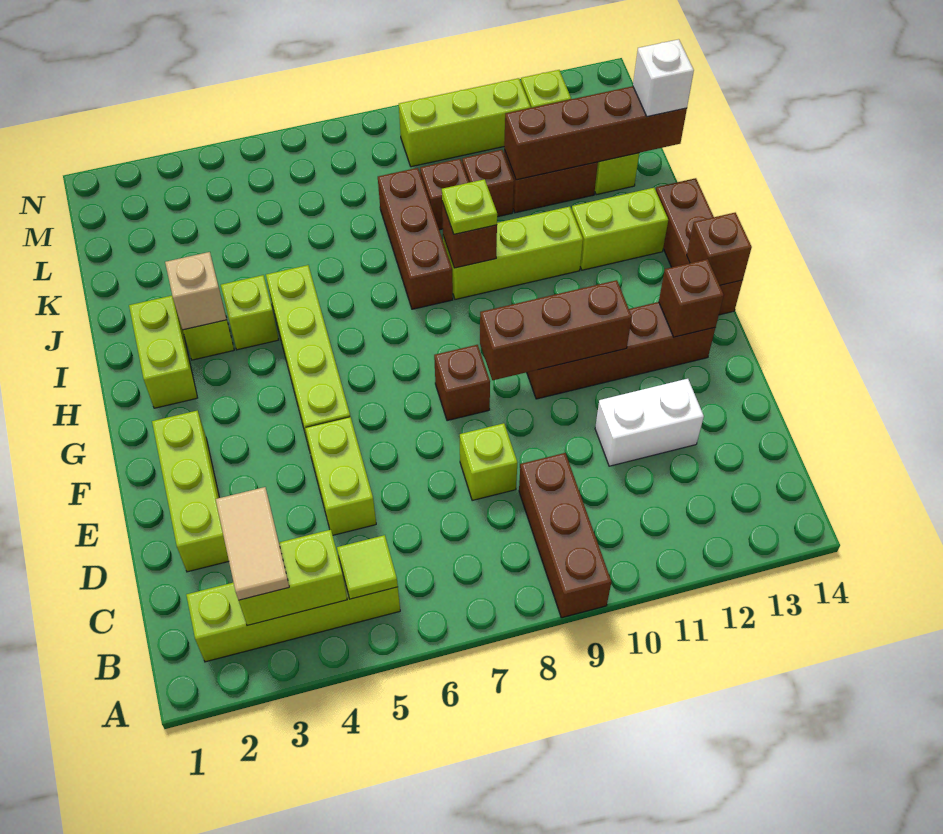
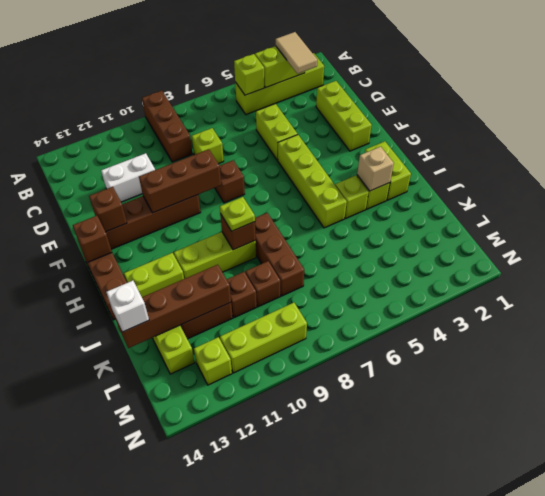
lime tile B5 level 2 -> lime brick B5 level 2

